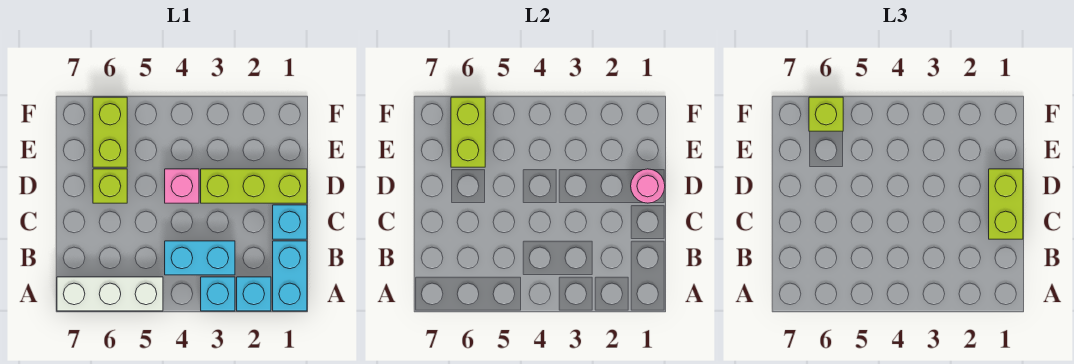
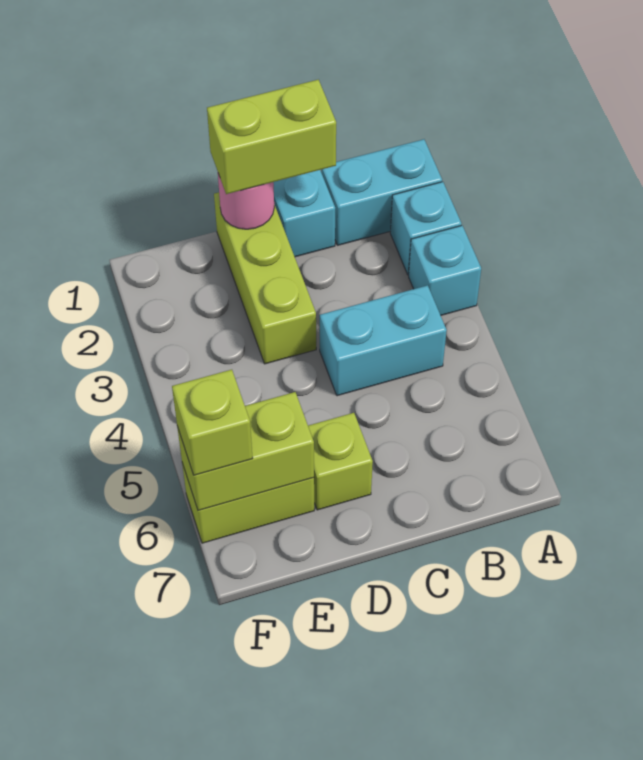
white brick A5:A7 level 1 -> none
cyan brick B3:B4 level 1 -> cyan brick B4:C4 level 1
pink brick D4 level 1 -> none

